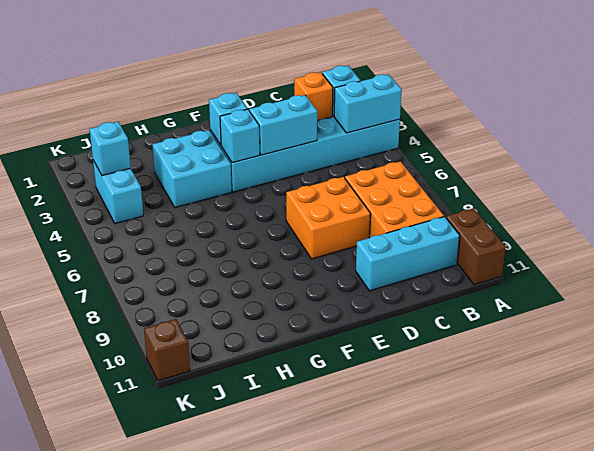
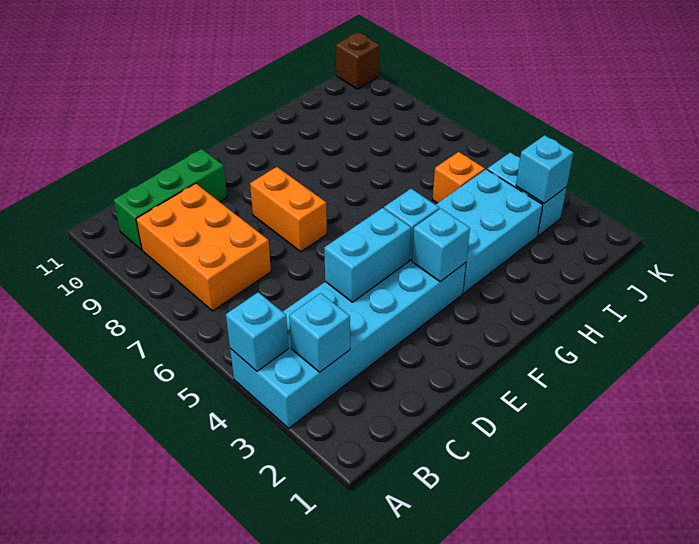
cyan brick A4:B4 level 2 -> cyan brick A4 level 2
brown brick A10:A11 level 1 -> none
cyan brick B10:D10 level 1 -> green brick B10:D10 level 1
orange brick C3 level 2 -> orange brick I5 level 1
orange brick D7:E8 level 1 -> orange brick E7:E8 level 1
cyan brick G3:H4 level 1 -> cyan brick G3:I4 level 1

